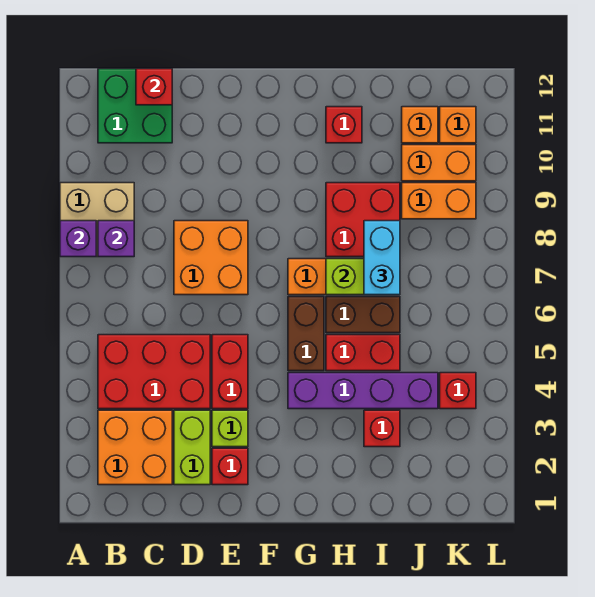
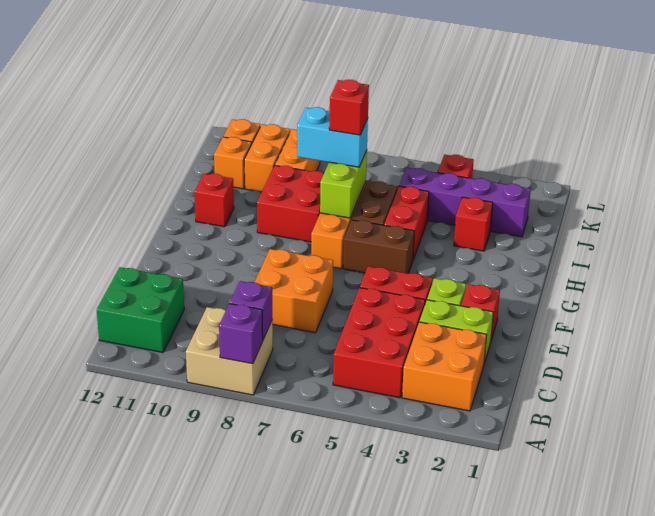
red brick C12 level 2 -> red brick I7 level 4
purple brick G4:J4 level 1 -> purple brick J2:J5 level 1

